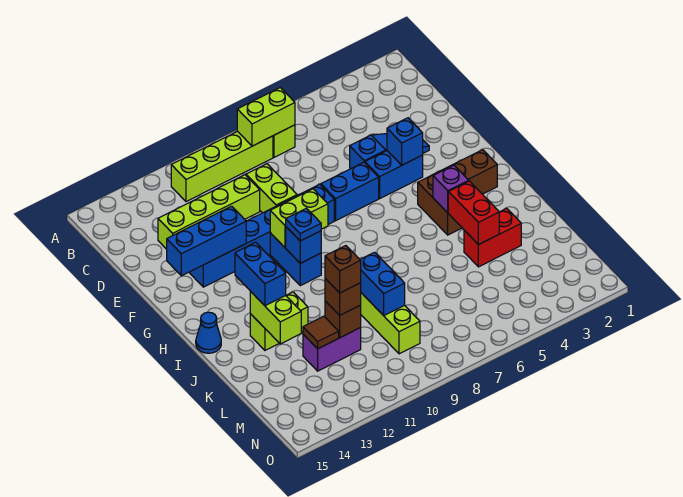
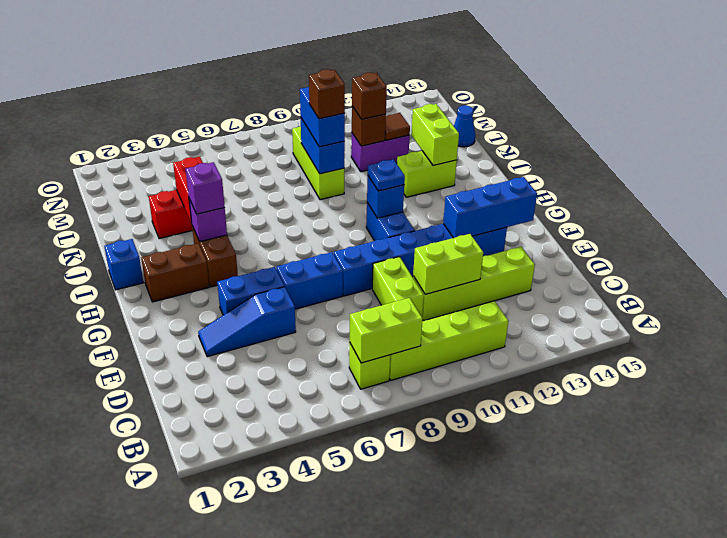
blue brick F4 level 2 -> blue brick I1 level 1
lime brick G9:G10 level 2 -> lime brick D10:D11 level 2
none -> purple brick I4 level 3
blue brick I13:J13 level 3 -> blue brick K9:L9 level 3
blue cone I15 level 1 -> blue cone L15 level 1
brown brick L11 level 4 -> brown brick K9 level 4

